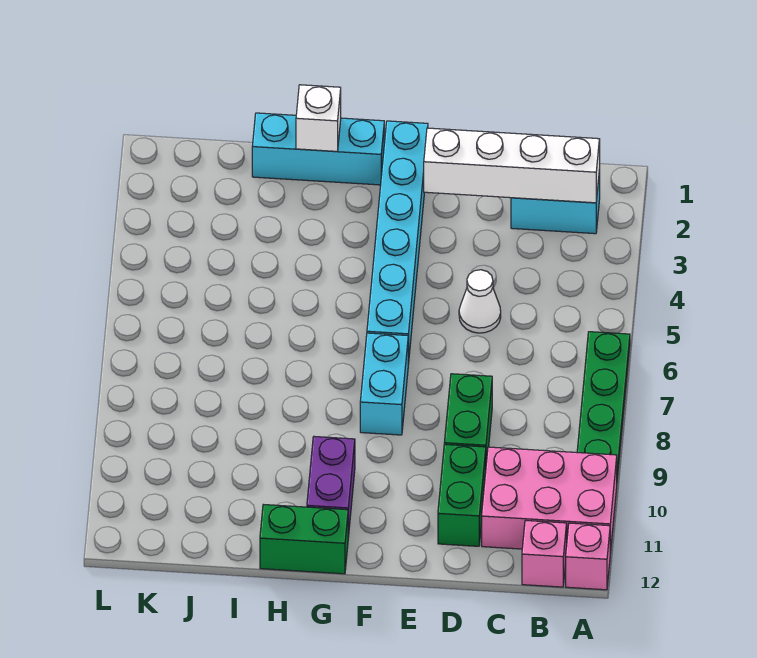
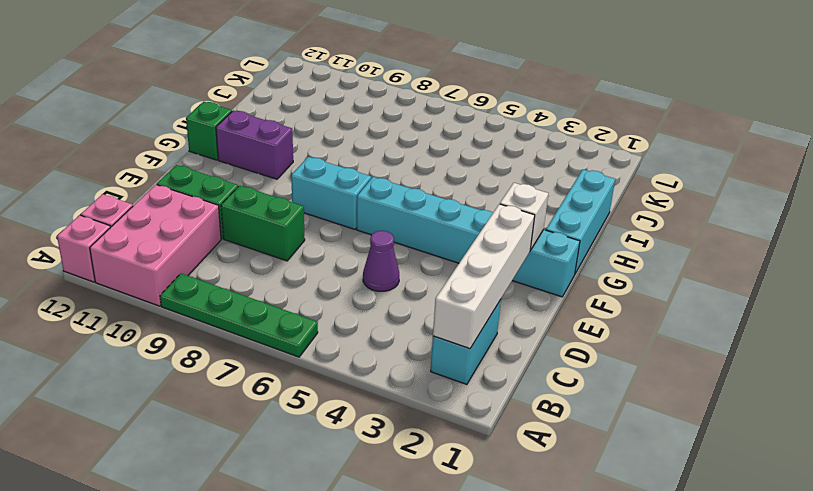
white cone D5 level 1 -> purple cone D5 level 1
green brick G12:H12 level 1 -> green brick G12 level 1
white brick H1 level 2 -> white brick F2 level 2

